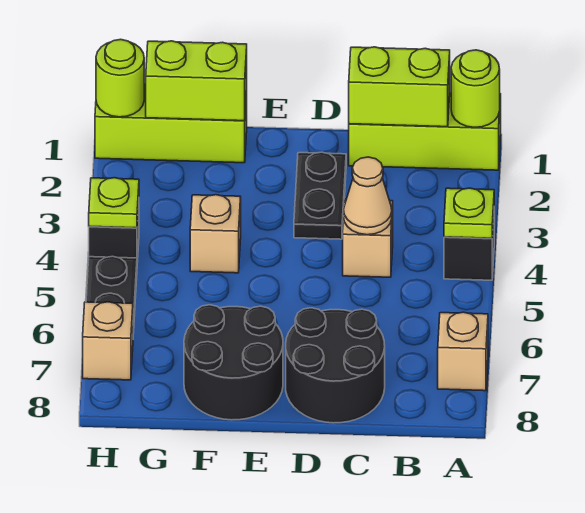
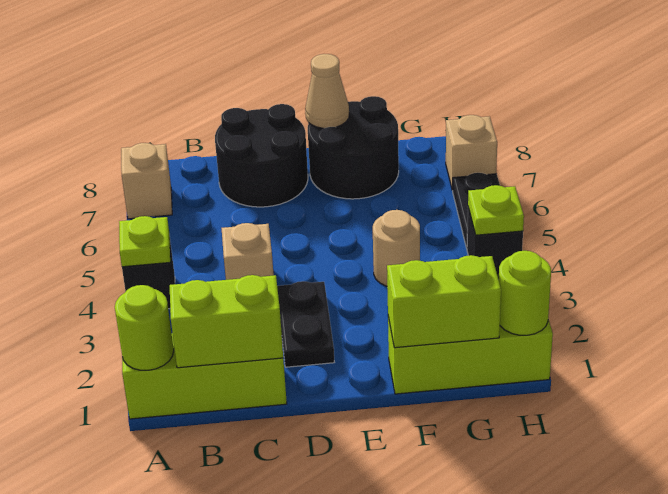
tan cone C4 level 2 -> tan cone E8 level 2
tan brick F4 level 1 -> tan round brick F4 level 1

